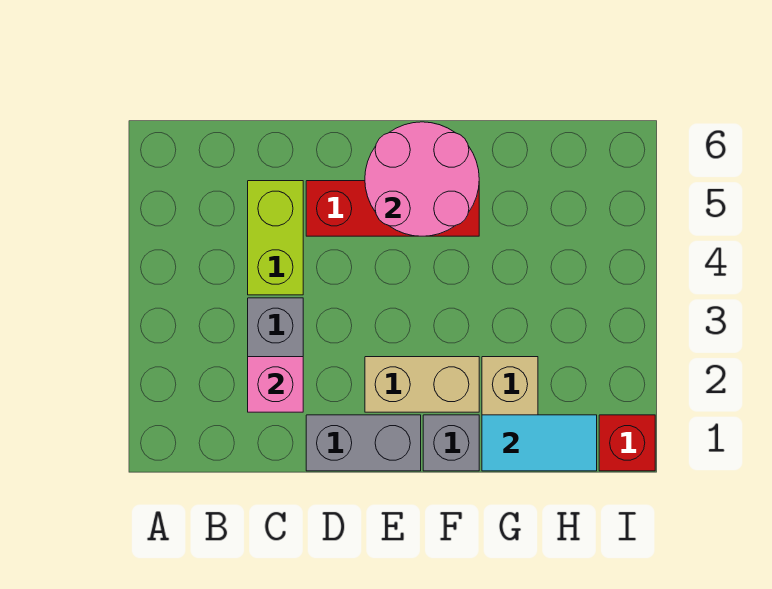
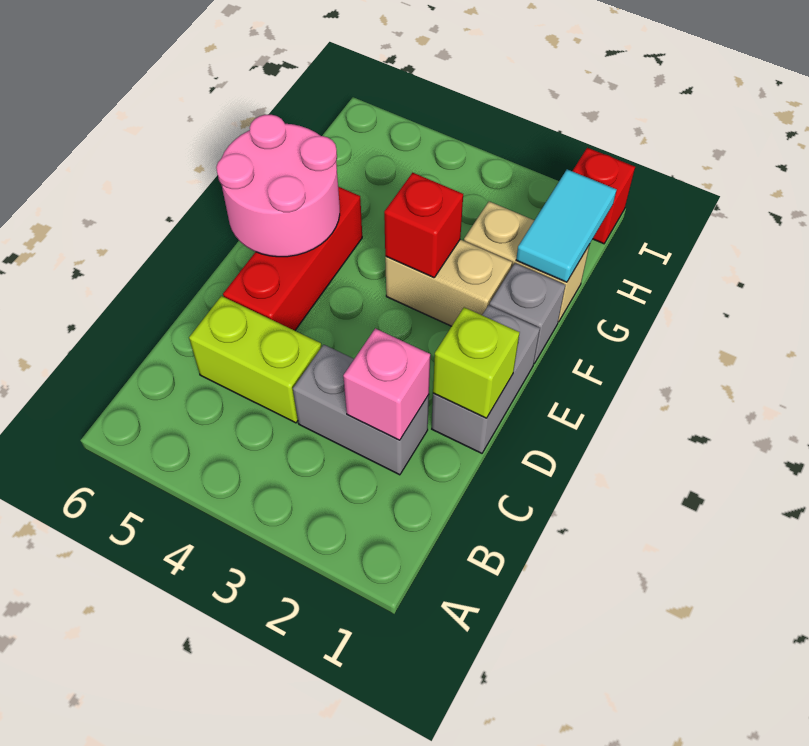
none -> lime brick D1 level 2
tan brick E2:F2 level 1 -> tan brick F2:F3 level 1
none -> red brick F3 level 2

